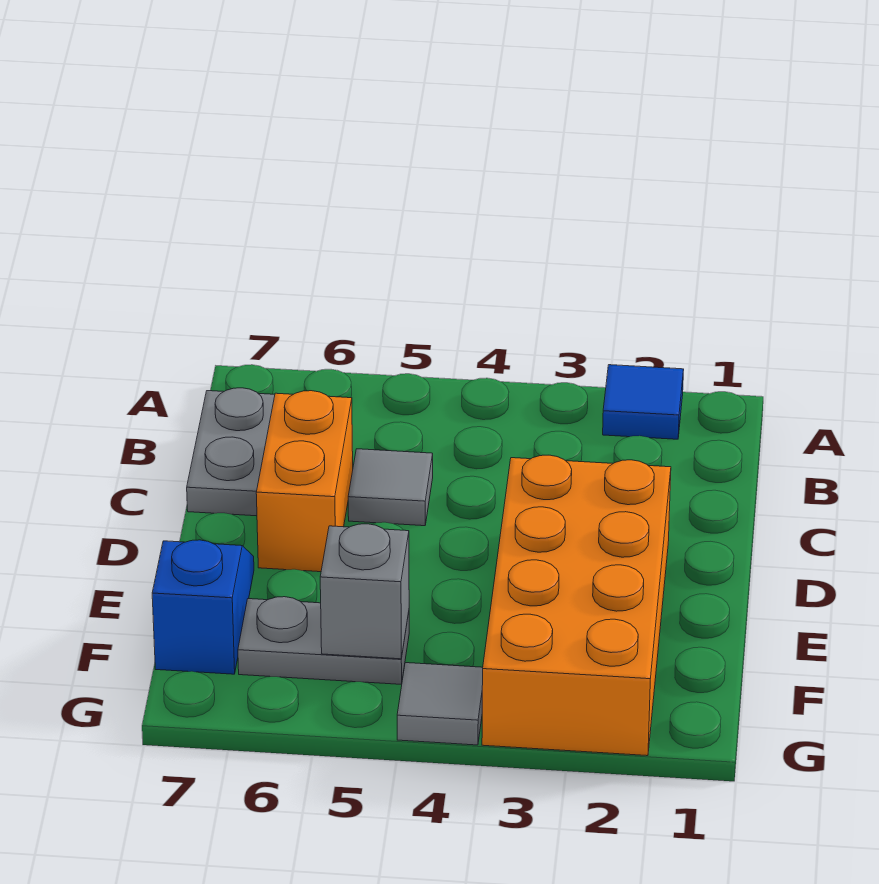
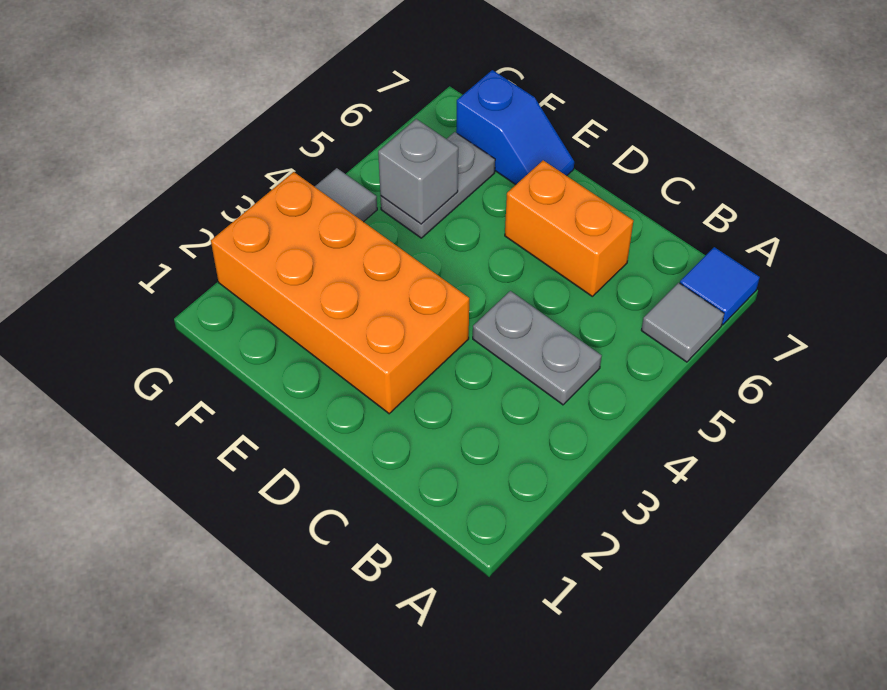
blue tile A2 level 1 -> blue tile A7 level 1
grey plate B7:C7 level 1 -> grey plate B4:C4 level 1
grey tile C5 level 1 -> grey tile A6 level 1

